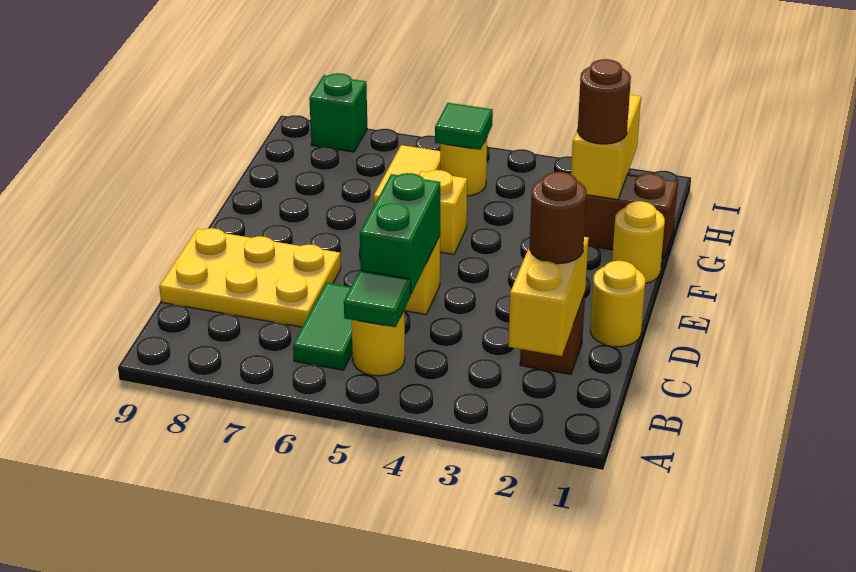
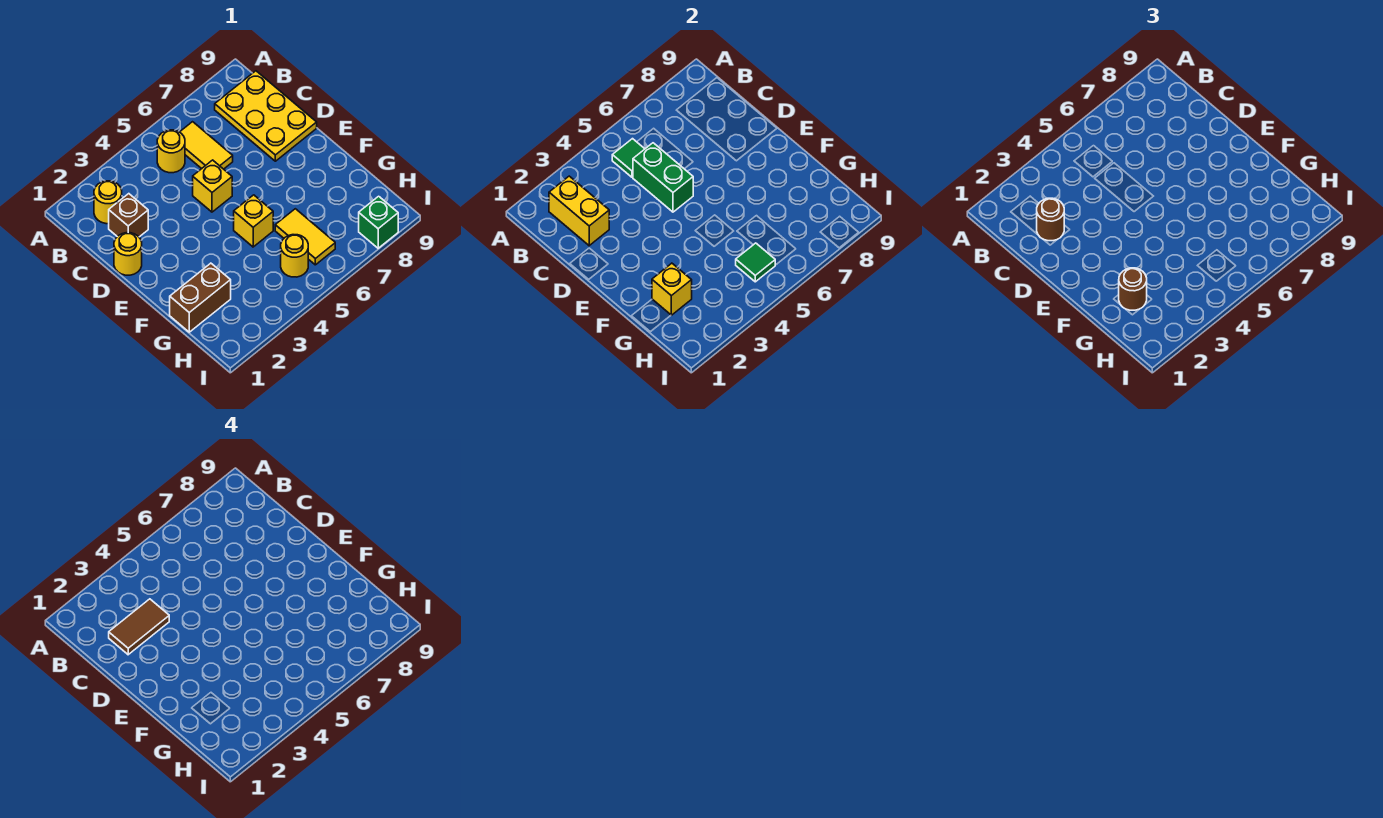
green tile B6:C6 level 1 -> yellow tile B6:C6 level 1
none -> brown tile C2:C3 level 4
yellow plate C7:D9 level 1 -> yellow plate B8:D9 level 1
yellow round brick F1 level 1 -> yellow round brick B2 level 1
yellow brick G2:H2 level 2 -> yellow brick G2 level 2

